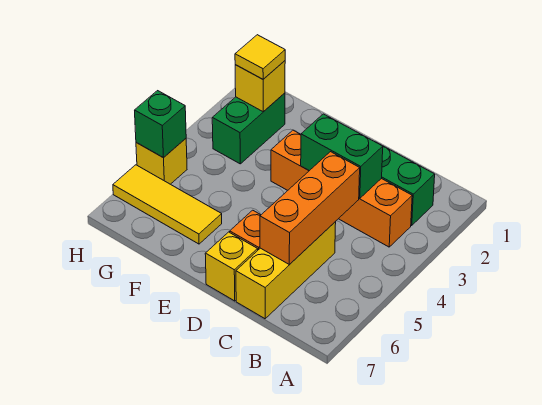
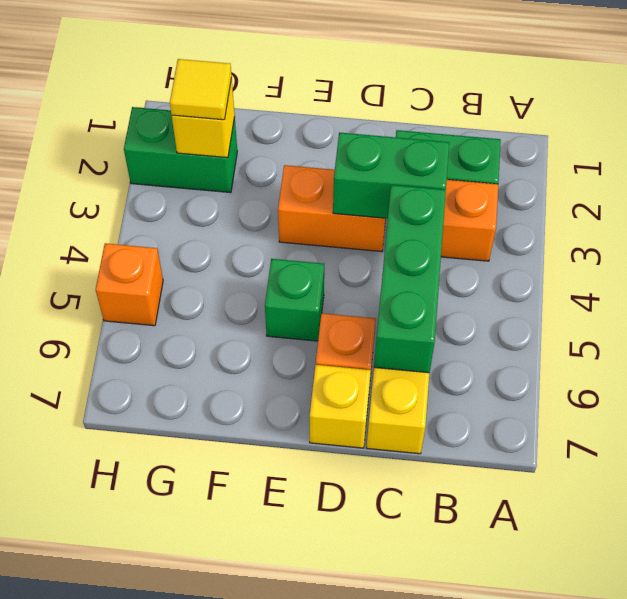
orange brick C4:C6 level 2 -> green brick C4:C6 level 2
yellow tile F6:H6 level 1 -> none
green brick G2:G3 level 1 -> green brick G2:H2 level 1
yellow brick H5 level 1 -> orange brick H5 level 1
green brick H5 level 2 -> green brick E5 level 1

